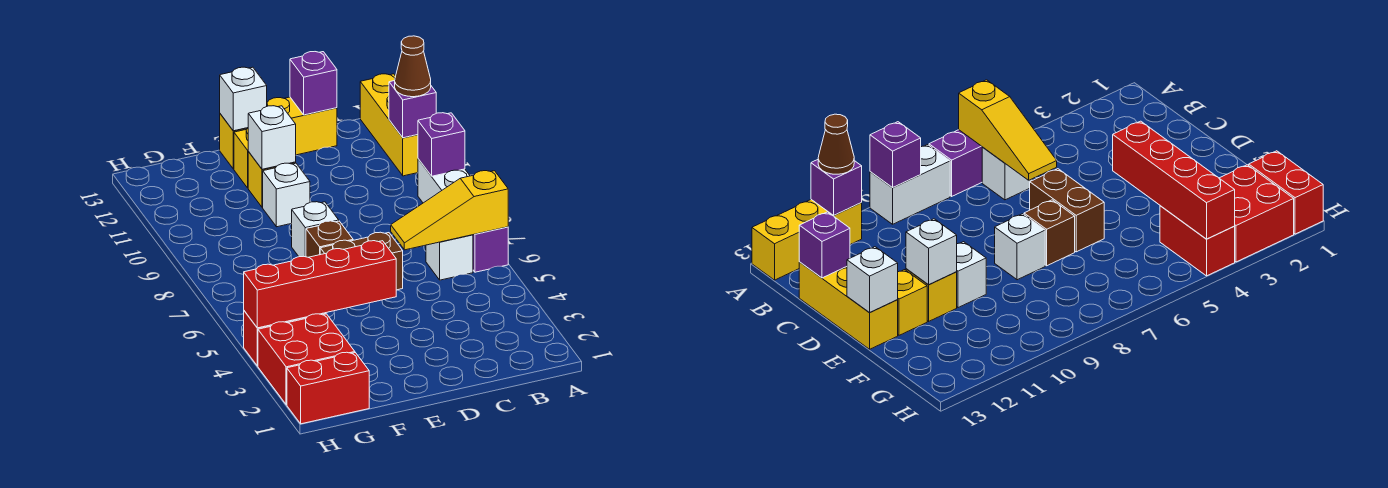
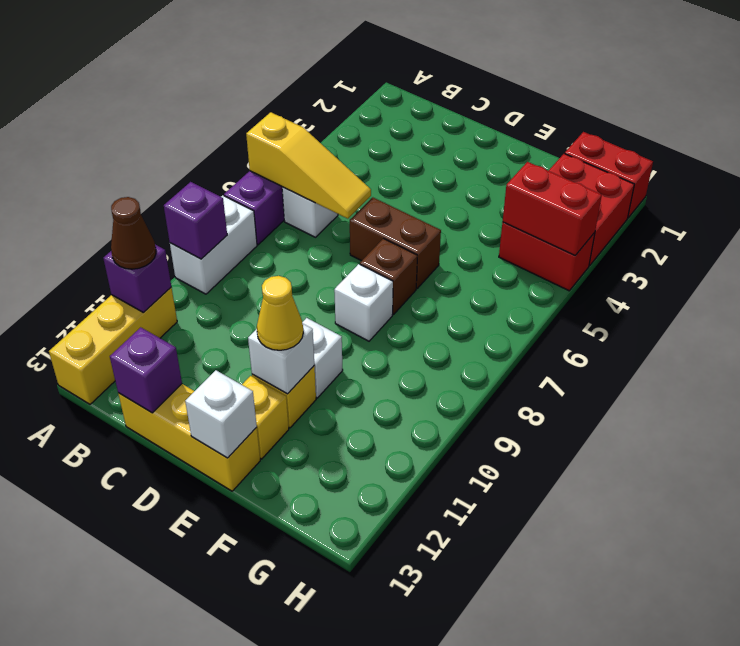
red brick E4:H4 level 2 -> red brick G4:H4 level 2
none -> yellow cone E11 level 3

